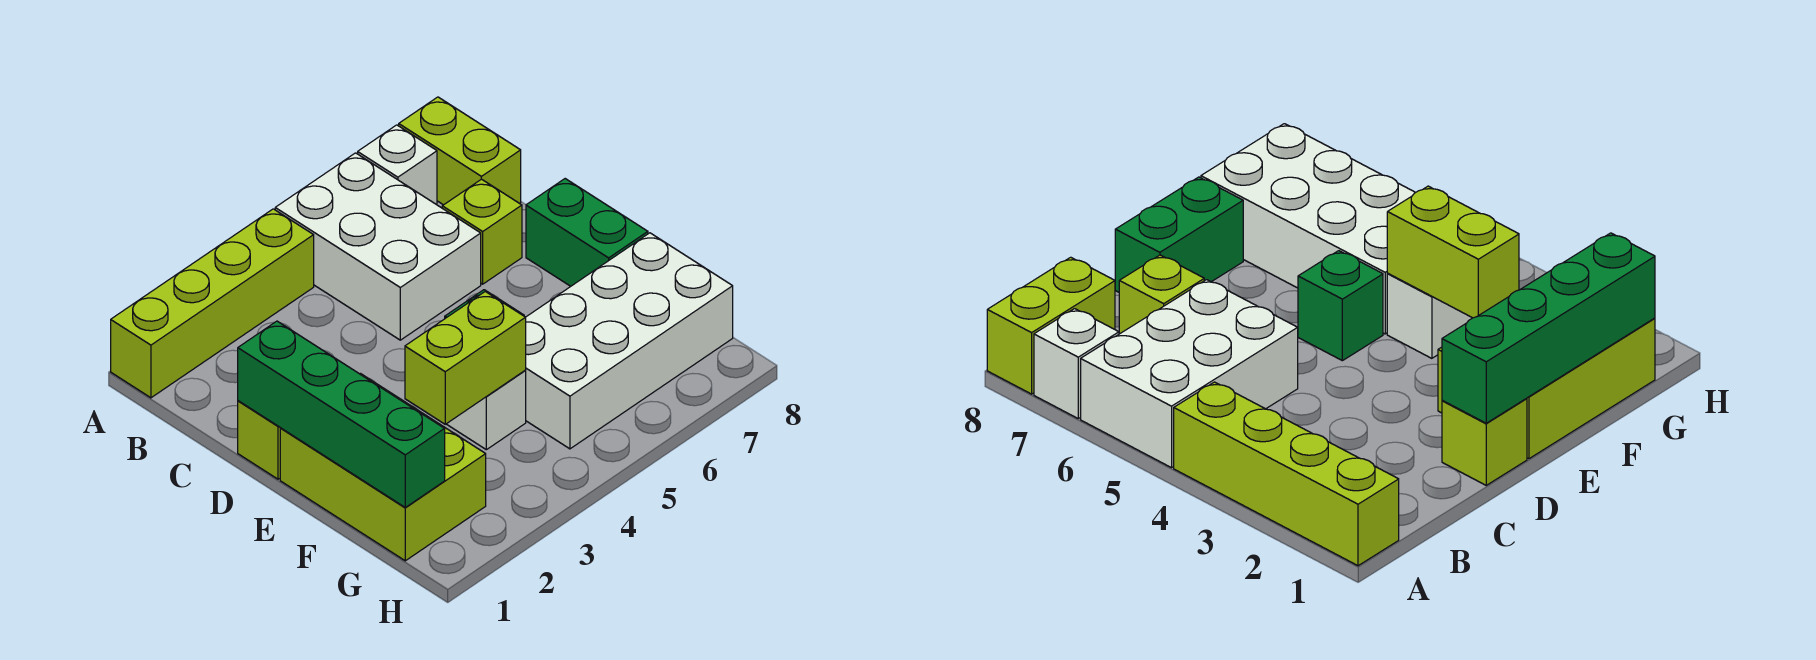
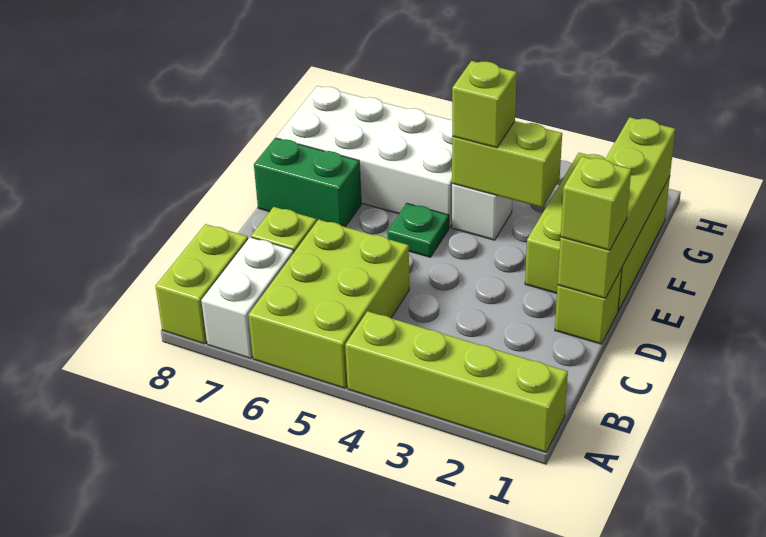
white brick A5:C6 level 1 -> lime brick A5:C6 level 1
white brick A7 level 1 -> white brick A7:B7 level 1
green brick D1:G1 level 2 -> lime brick D1:G1 level 2
none -> lime brick D1 level 3
green brick D8:E8 level 1 -> green brick E7:E8 level 1
green brick E5 level 1 -> green plate E5 level 1
none -> lime brick F4 level 3

